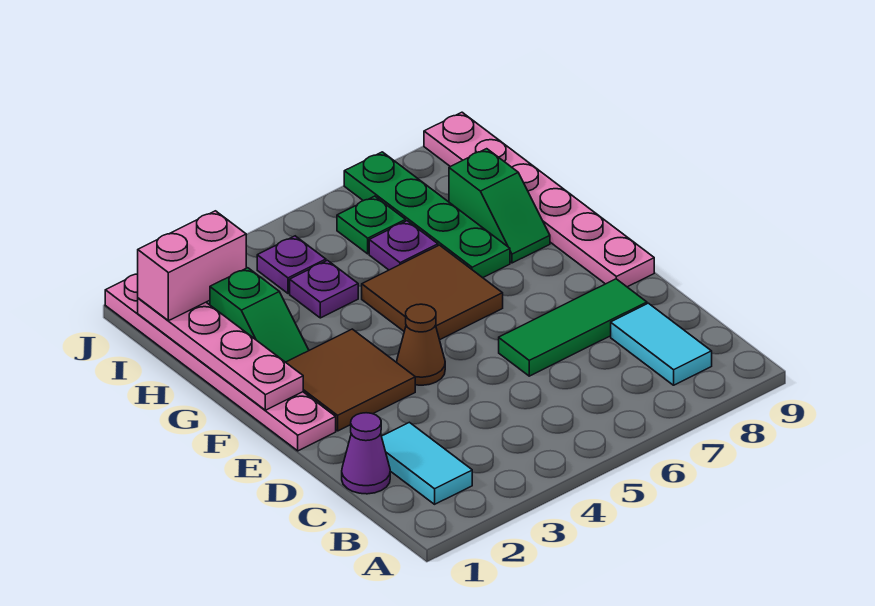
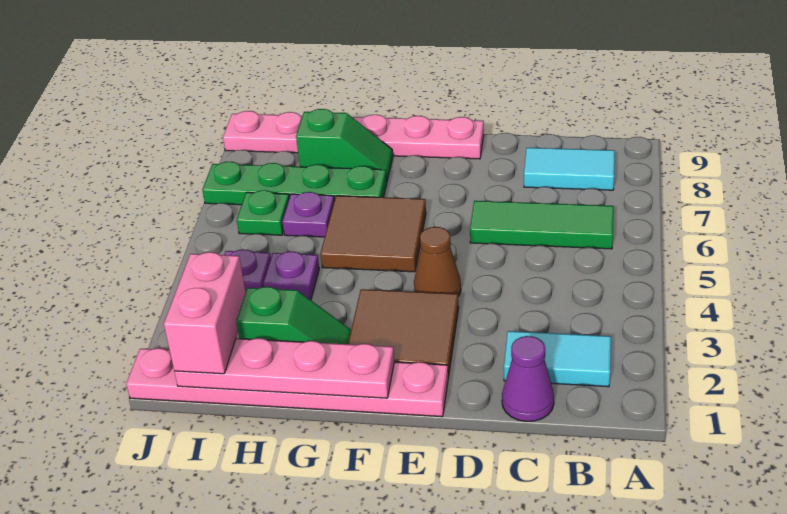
green tile D6:D8 level 1 -> green tile B6:D6 level 1

